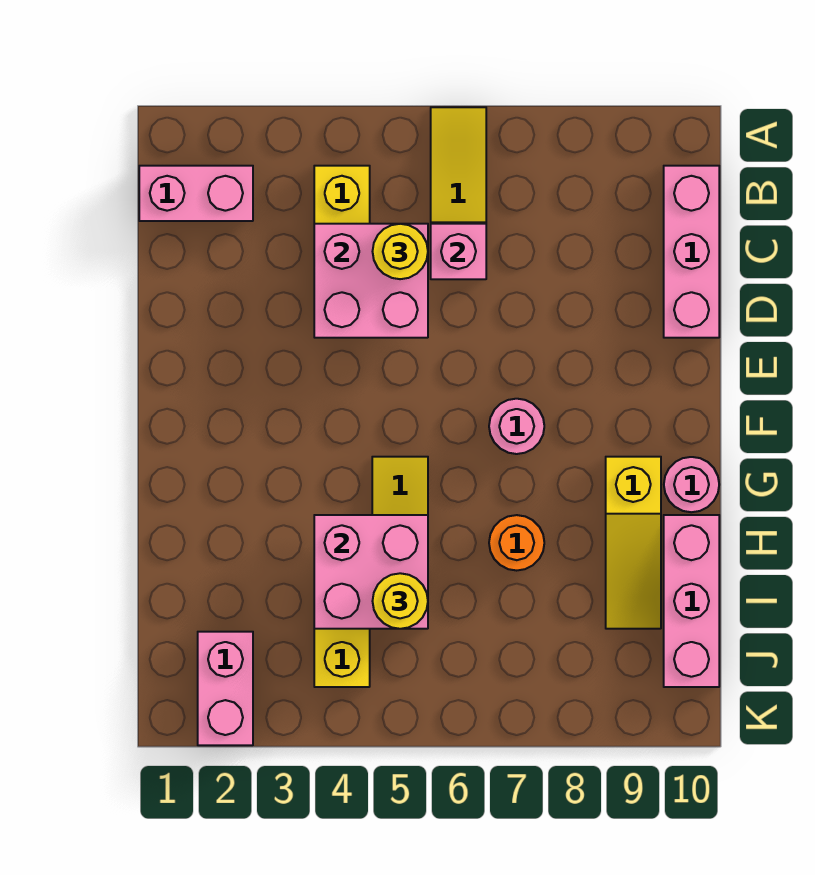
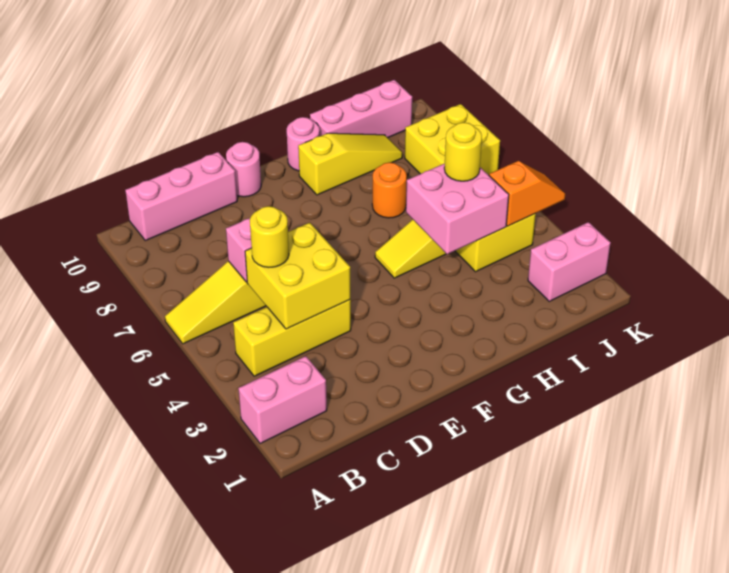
pink brick B1:B2 level 1 -> pink brick A2:B2 level 1
pink brick C4:D5 level 2 -> yellow brick C4:D5 level 2
pink round brick F7 level 1 -> pink round brick E10 level 1
none -> orange slope J4:K4 level 2 top J
none -> yellow brick J7:K8 level 1

